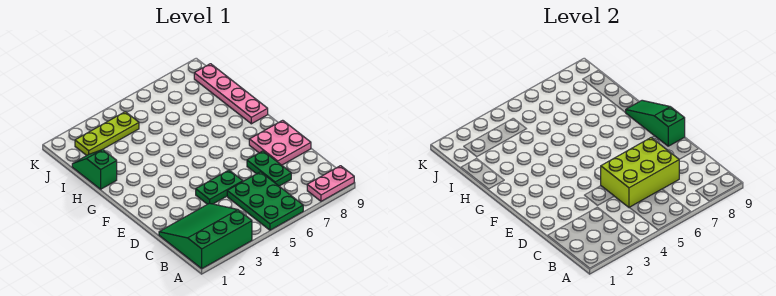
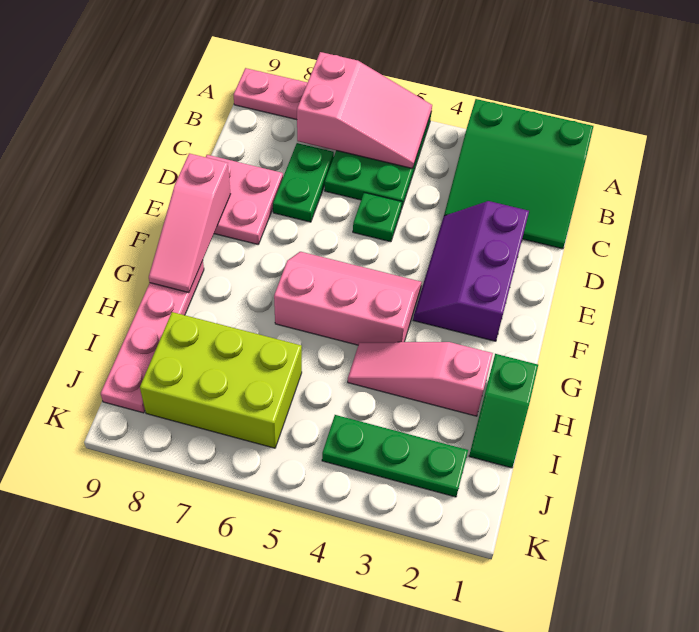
none -> pink slope A5:B7 level 2 top 7
lime brick C5:D7 level 2 -> lime brick I6:J8 level 1
none -> purple slope D2:F3 level 1 top 2
green plate D4:D5 level 1 -> green plate D5 level 1
green slope E9:G9 level 2 top E -> pink slope E9:G9 level 2 top E
none -> pink slope F4:G6 level 1 top G
none -> pink slope H2:H4 level 1 top 2
lime plate J2:J4 level 1 -> green plate J2:J4 level 1

